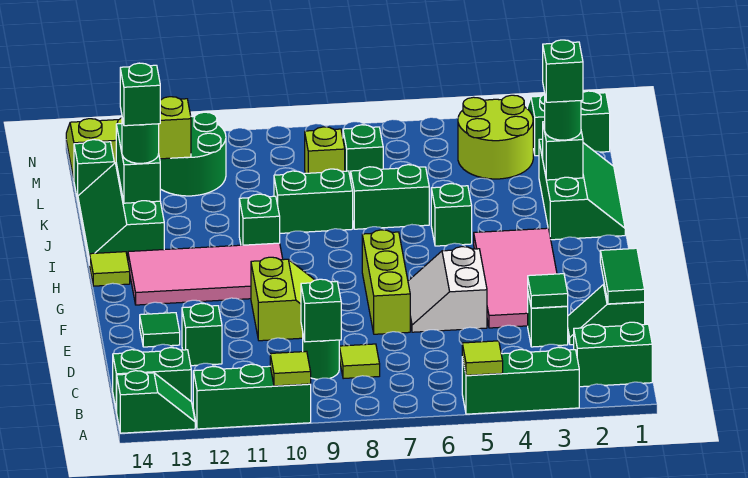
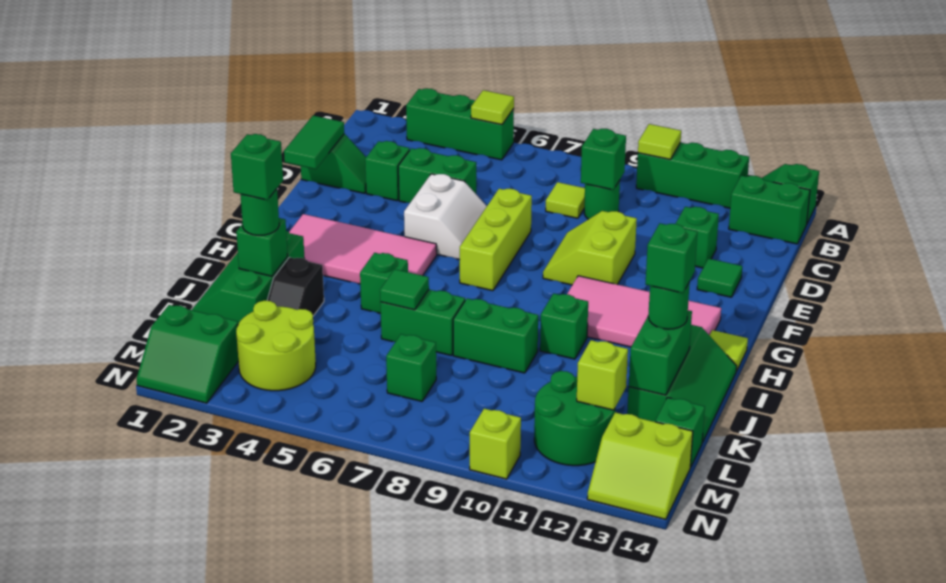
green brick B1:B2 level 1 -> green brick D4:D5 level 1
green tile D3 level 2 -> green tile J6 level 2
pink tile E3:H4 level 1 -> pink tile G2:H5 level 1
none -> black slope J3:K3 level 1 top J
lime brick L8 level 1 -> lime brick N10 level 1

